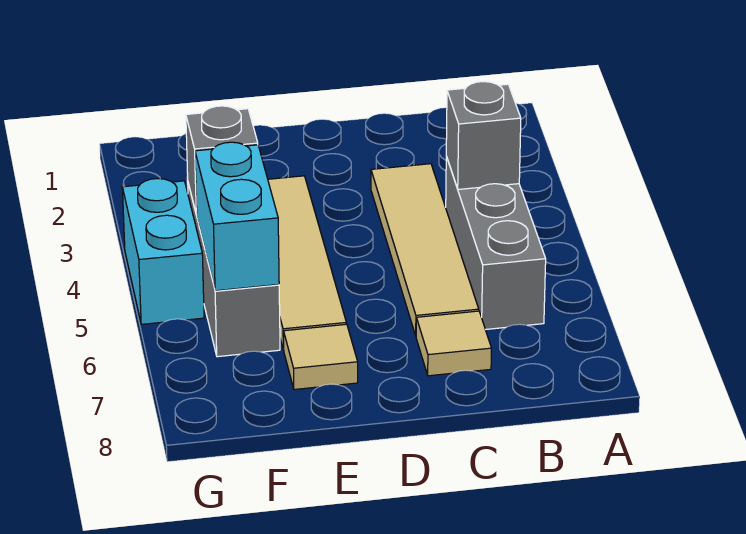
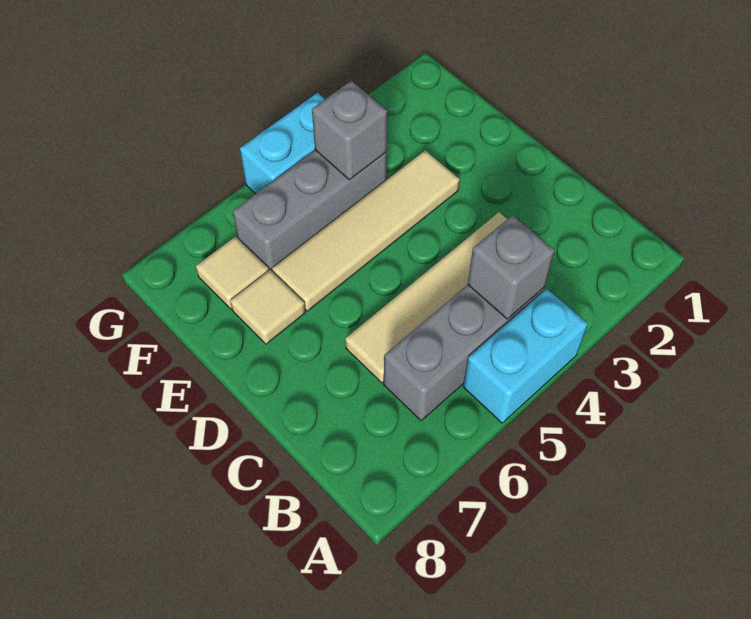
tan tile C7 level 1 -> tan tile F7 level 1
cyan brick F5:F6 level 2 -> cyan brick A4:A5 level 1

